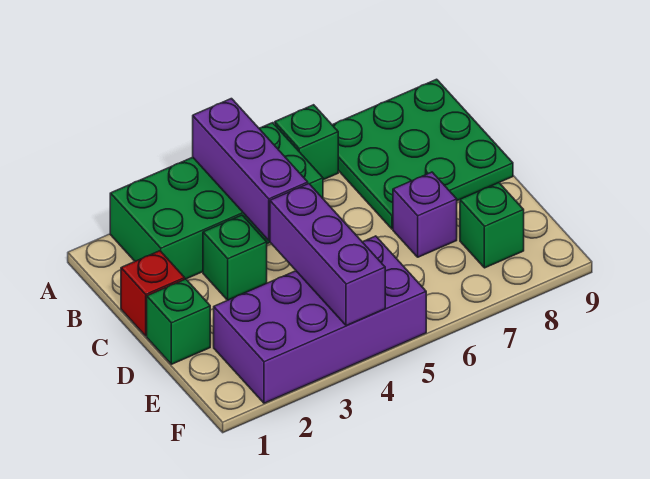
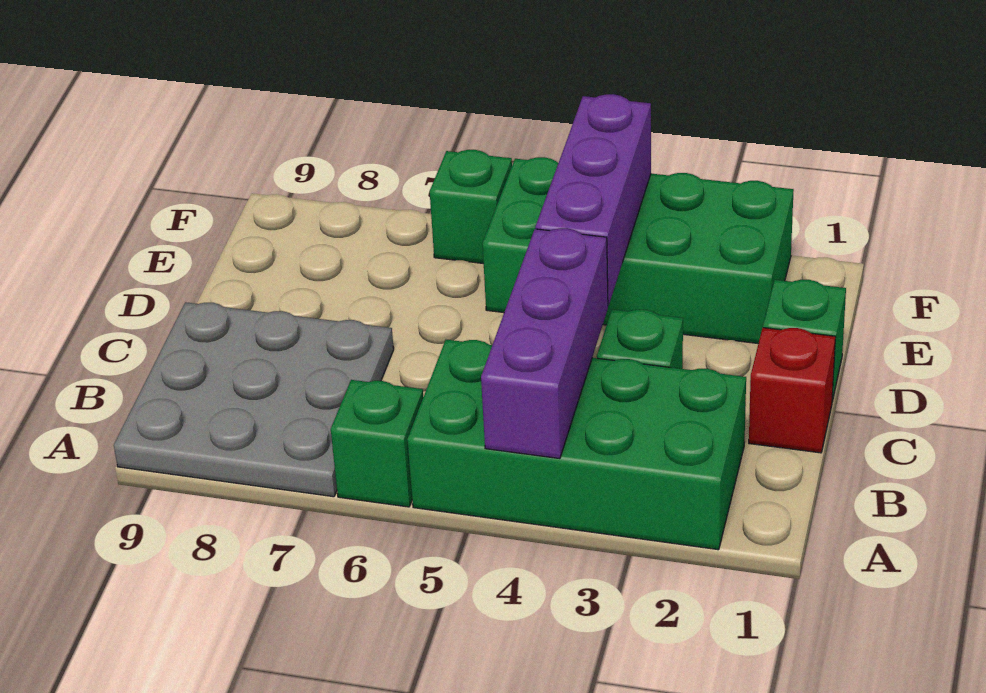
green plate A7:C9 level 1 -> grey plate A7:C9 level 1
purple brick D7 level 1 -> none
purple brick E2:F5 level 1 -> green brick E2:F5 level 1
green brick E8 level 1 -> green brick F6 level 1

